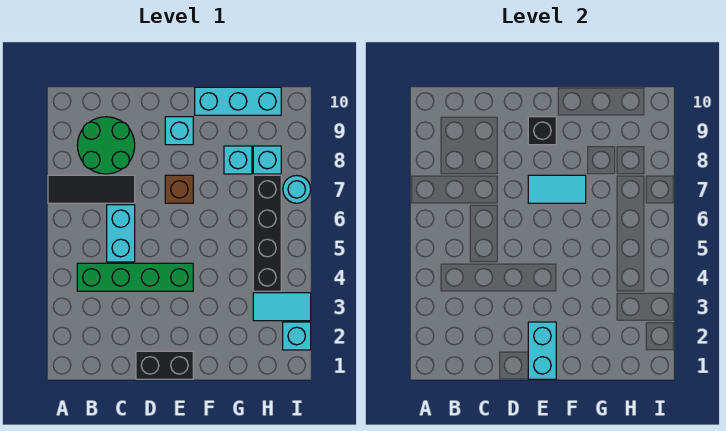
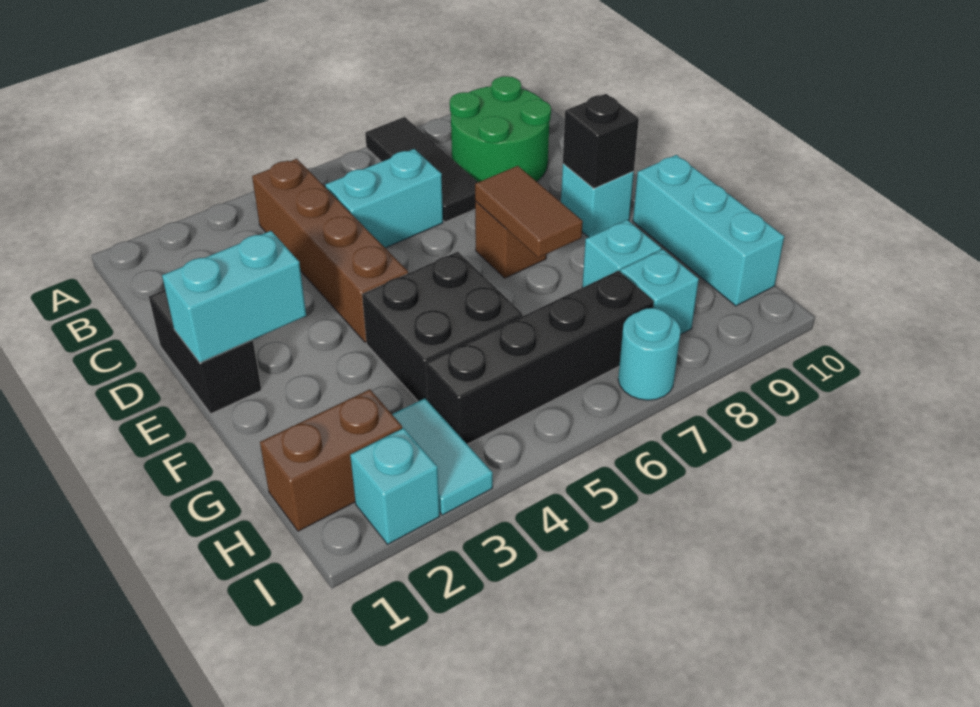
green brick B4:E4 level 1 -> brown brick B4:E4 level 1
cyan tile E7:F7 level 2 -> brown tile E7:F7 level 2
none -> black brick F4:G5 level 1
none -> brown brick H1:H2 level 1

